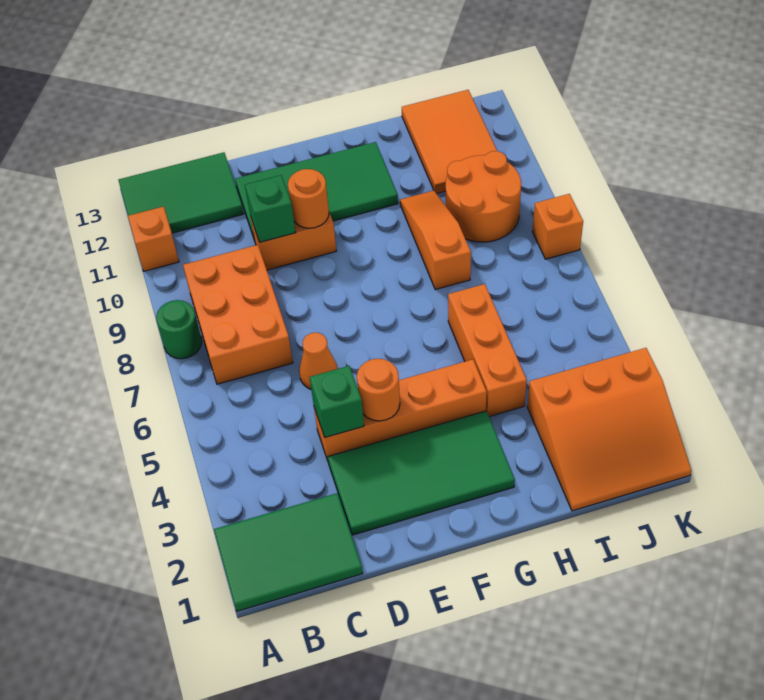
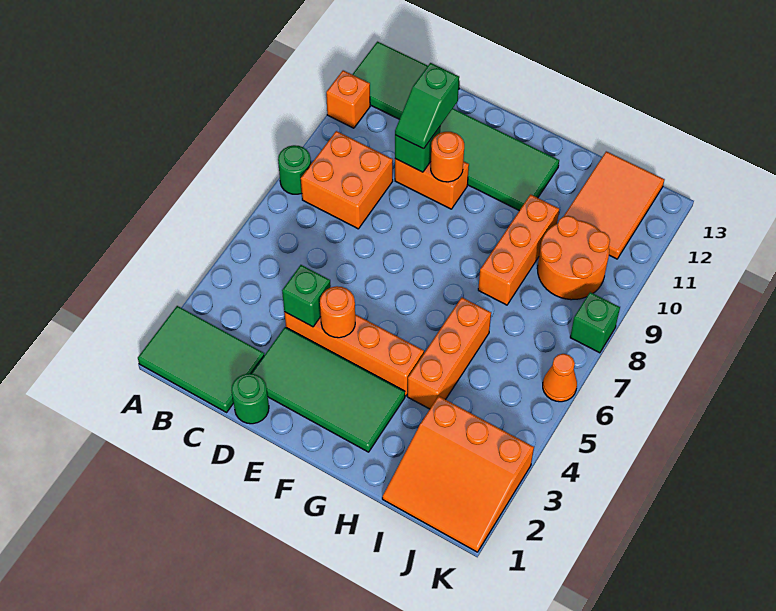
orange brick B7:C9 level 1 -> orange brick B8:C9 level 1
none -> green round brick D1 level 1
orange cone D6 level 1 -> orange cone K6 level 1
none -> green slope D10:D11 level 3 top 11
orange slope H8:H10 level 1 top 8 -> orange brick H8:H10 level 1
orange brick K8 level 1 -> green brick K8 level 1

